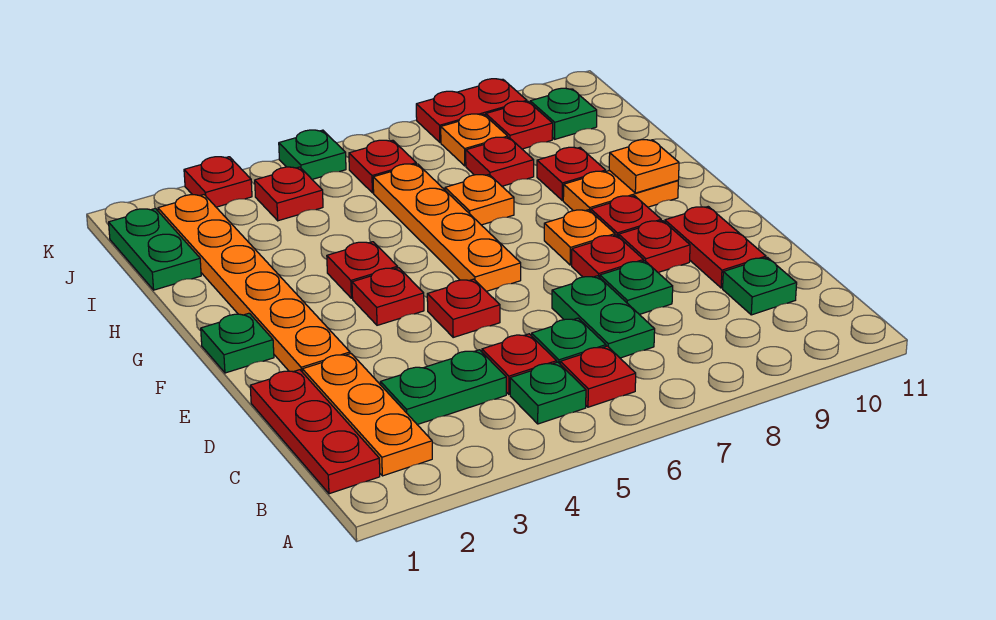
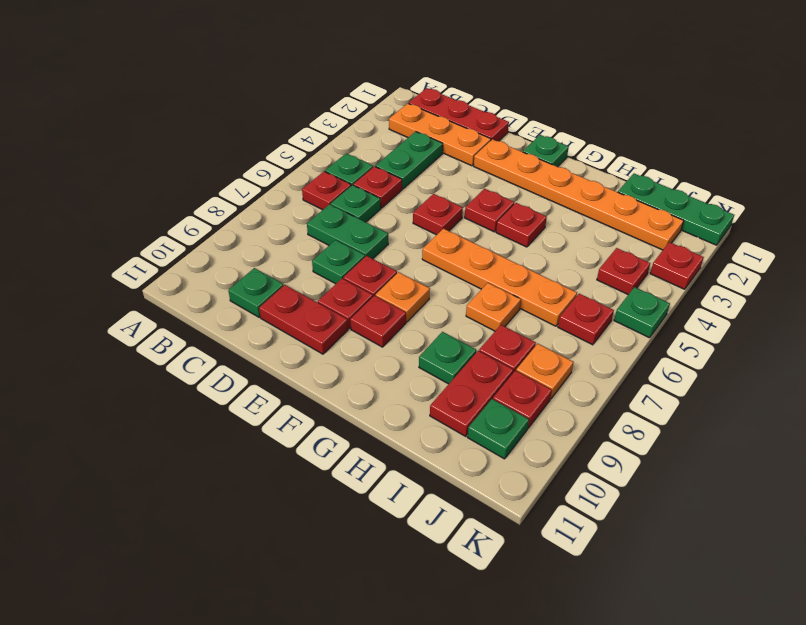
orange plate G9:G10 level 1 -> none
orange plate G10 level 2 -> none
red plate H9 level 1 -> green plate H9 level 1
green plate I1:J1 level 1 -> green plate I1:K1 level 1
red plate K8:K9 level 1 -> red plate I9:I10 level 1

